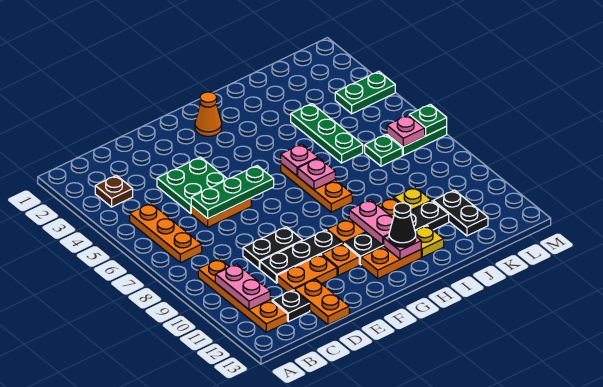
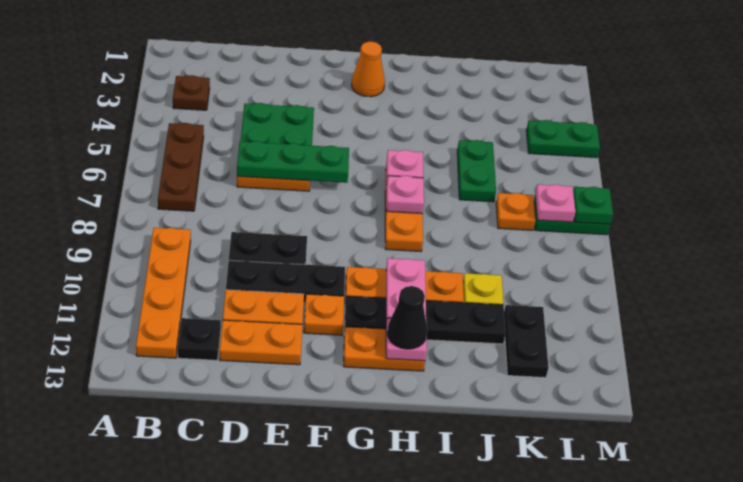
orange plate B5:B7 level 1 -> brown plate B5:B7 level 1
pink plate B10:B11 level 2 -> none
orange plate D12:D13 level 1 -> orange plate D12:E12 level 1
yellow plate I12 level 1 -> none
green plate J4:J6 level 1 -> green plate J5:J6 level 1
green plate K7 level 1 -> orange plate K7 level 1

